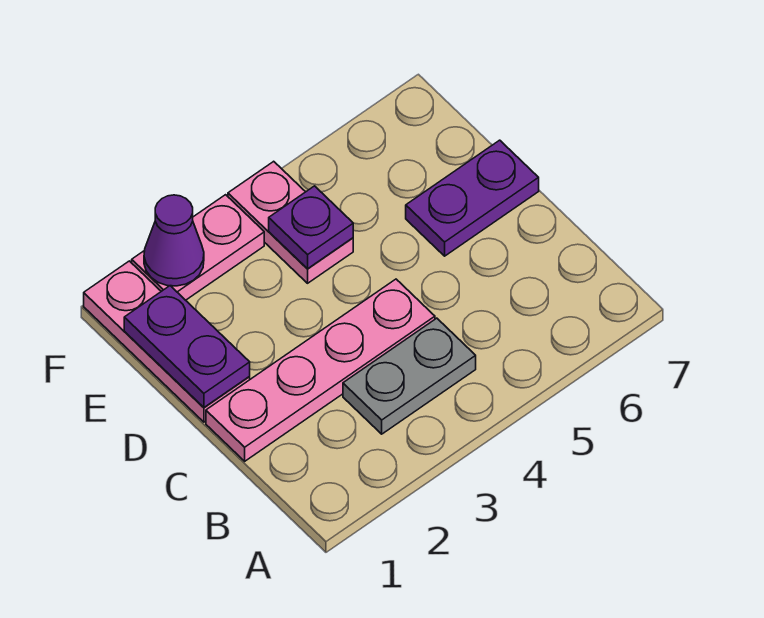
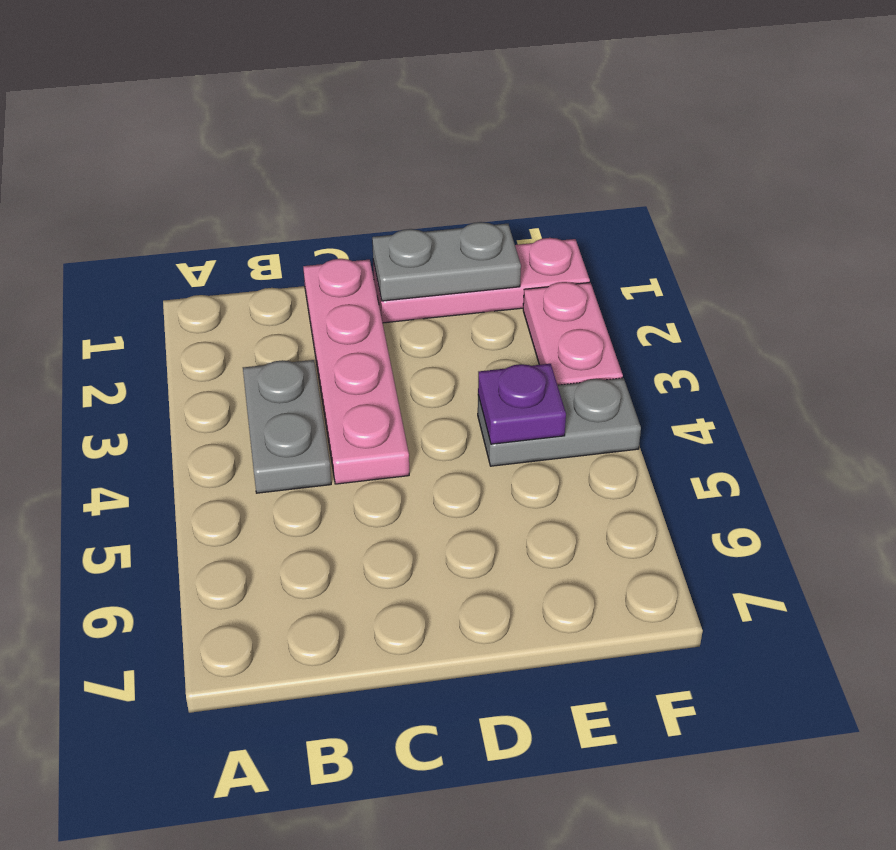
purple plate D1:E1 level 2 -> grey plate D1:E1 level 2
purple plate D6:D7 level 1 -> none
pink plate E4:F4 level 1 -> grey plate E4:F4 level 1
purple cone F2 level 2 -> none

